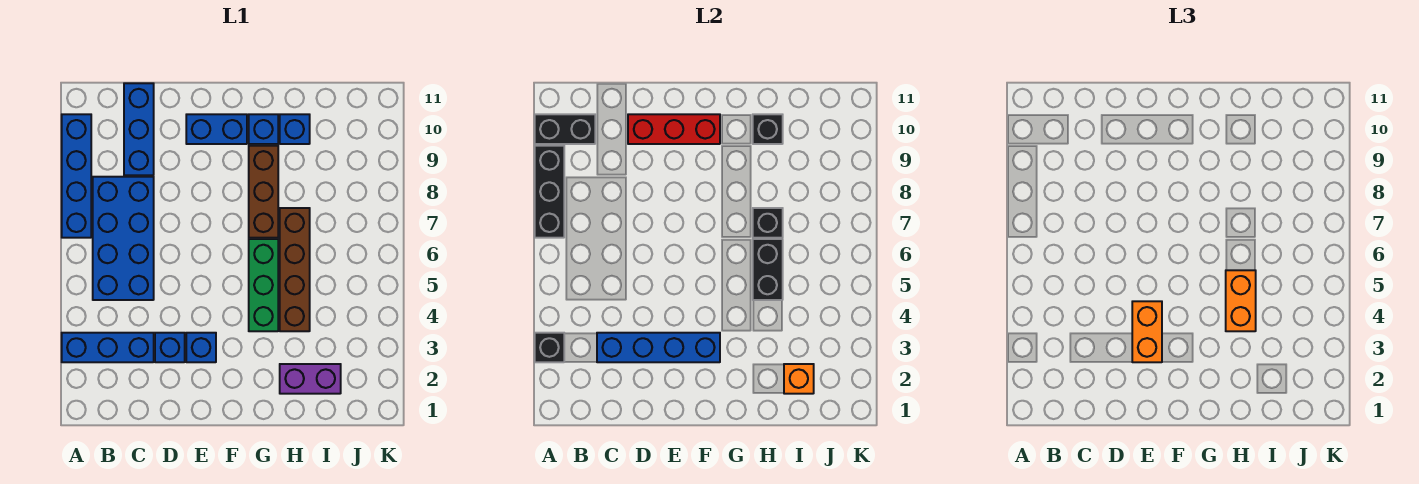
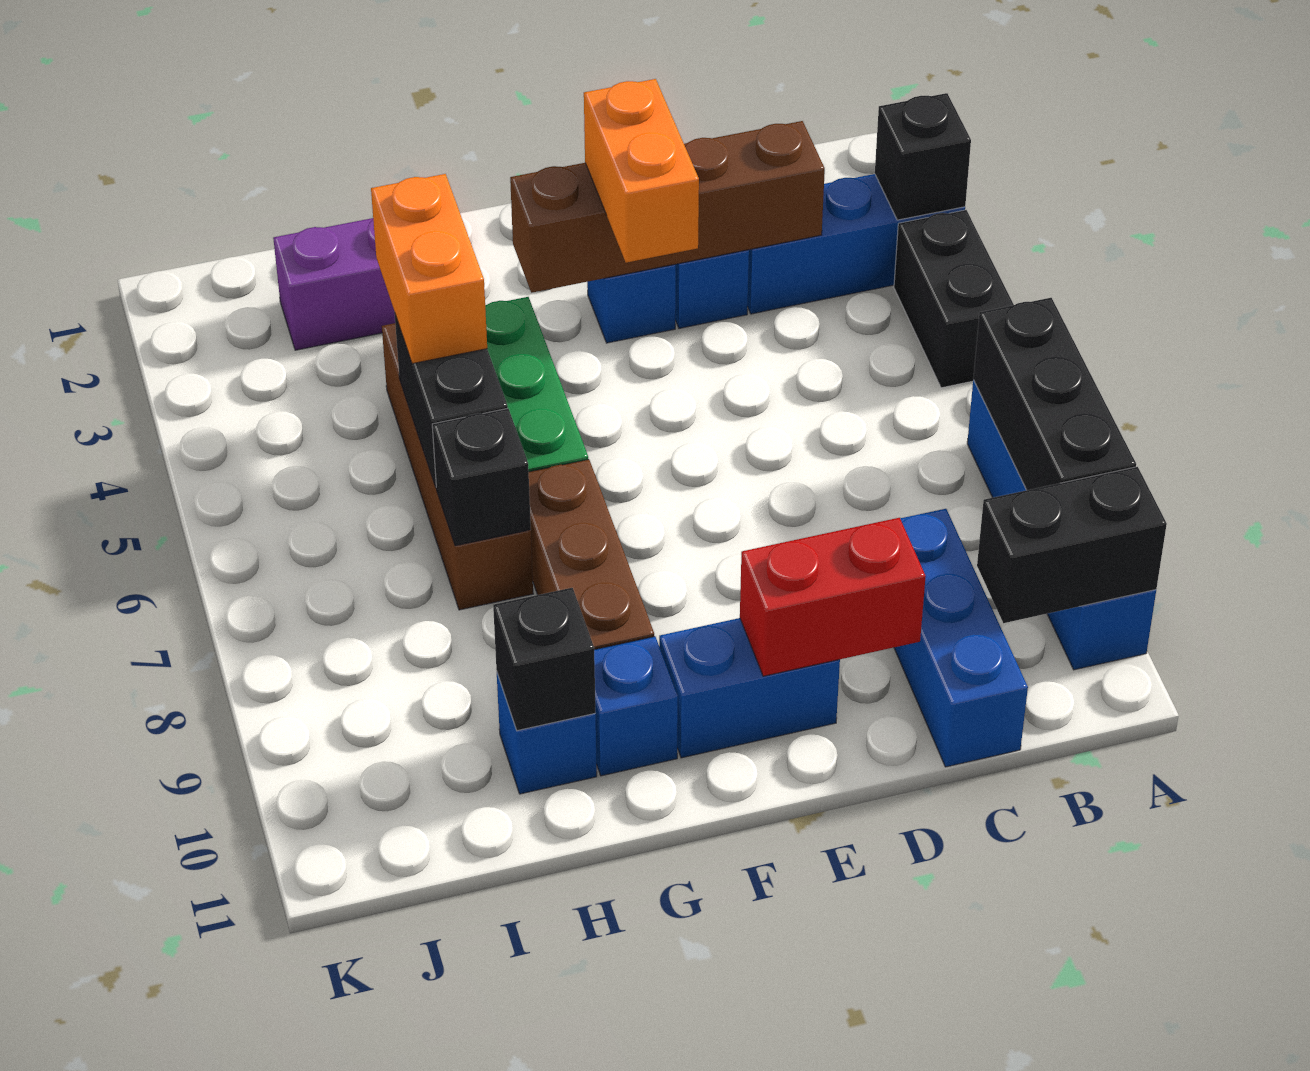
none -> black brick A4:A5 level 1
blue brick B5:C8 level 1 -> none
blue brick C3:F3 level 2 -> brown brick C3:F3 level 2
red brick D10:F10 level 2 -> red brick D10:E10 level 2
orange brick I2 level 2 -> none

